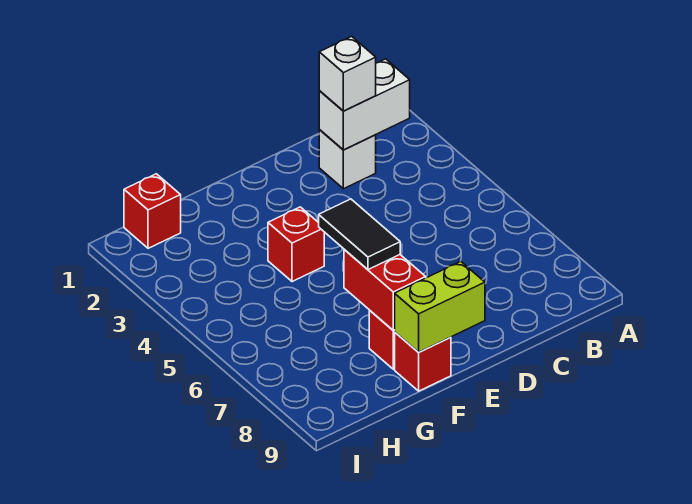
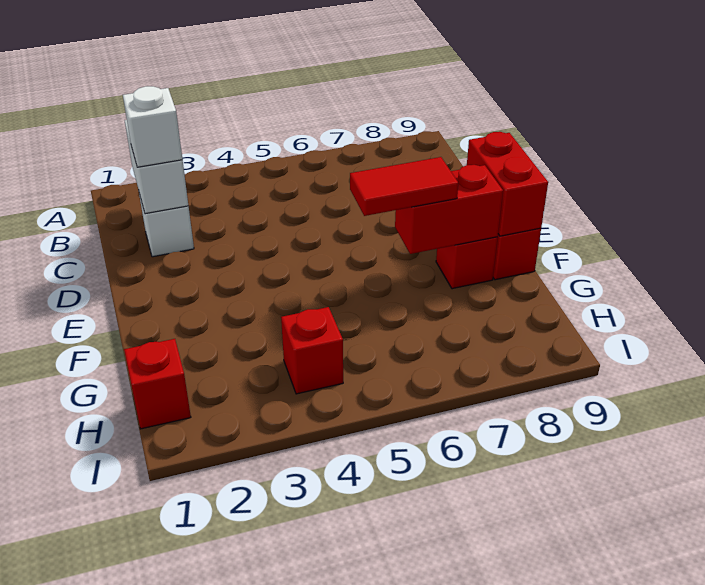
lime brick E9:F9 level 2 -> red brick E9:F9 level 2
red brick F4 level 1 -> red brick H4 level 1
black tile F6:F7 level 3 -> red tile F6:F7 level 3

